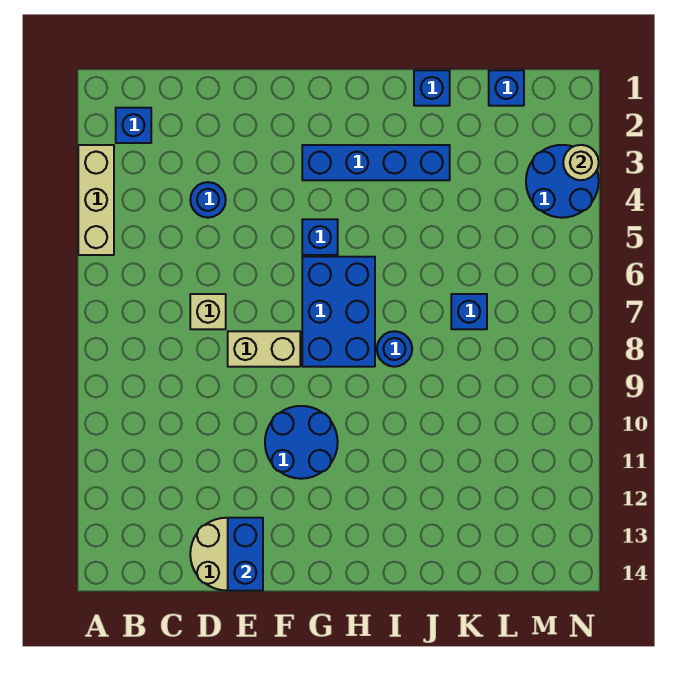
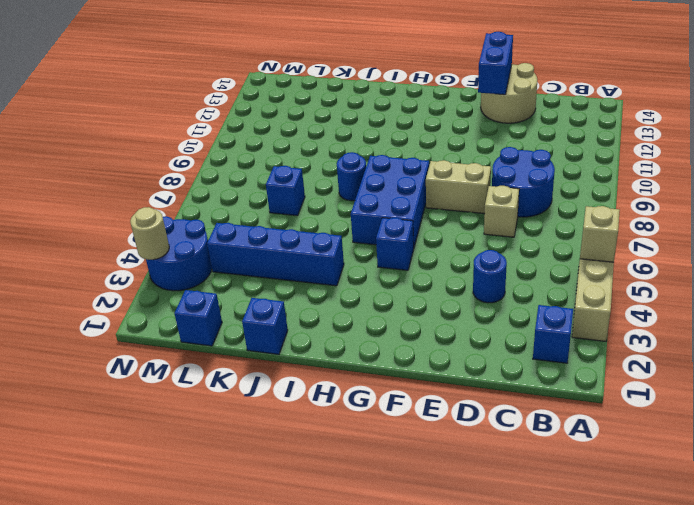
none -> tan brick A5 level 2
blue round brick F10:G11 level 1 -> blue round brick C8:D9 level 1
blue brick G3:J3 level 1 -> blue brick I4:L4 level 1

